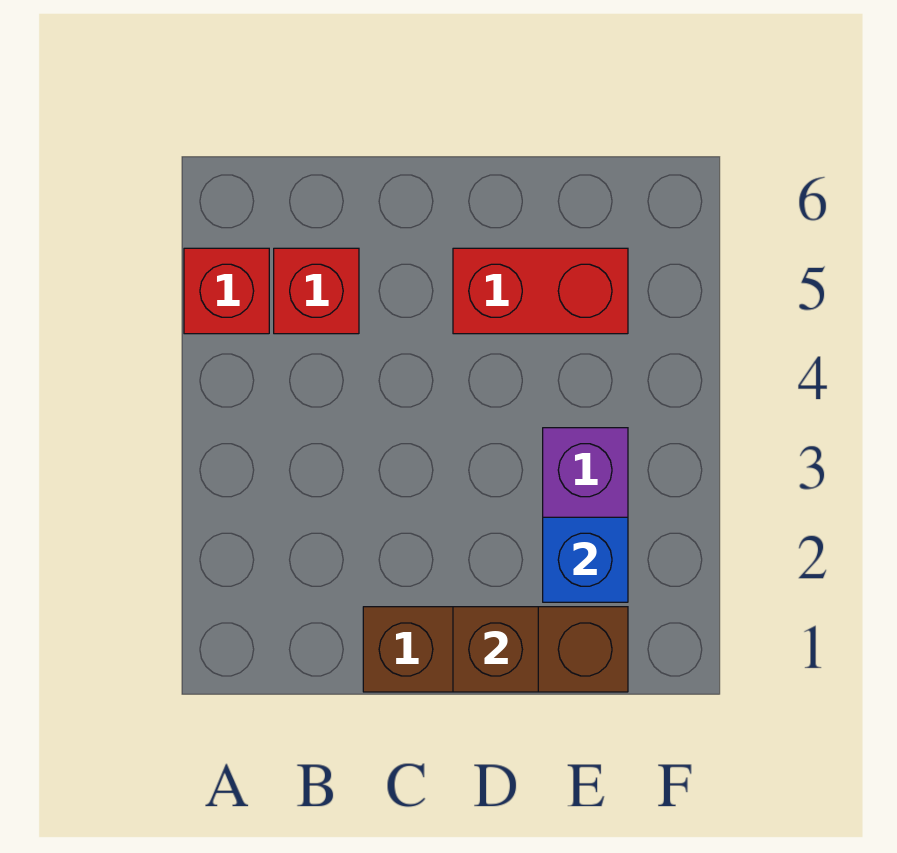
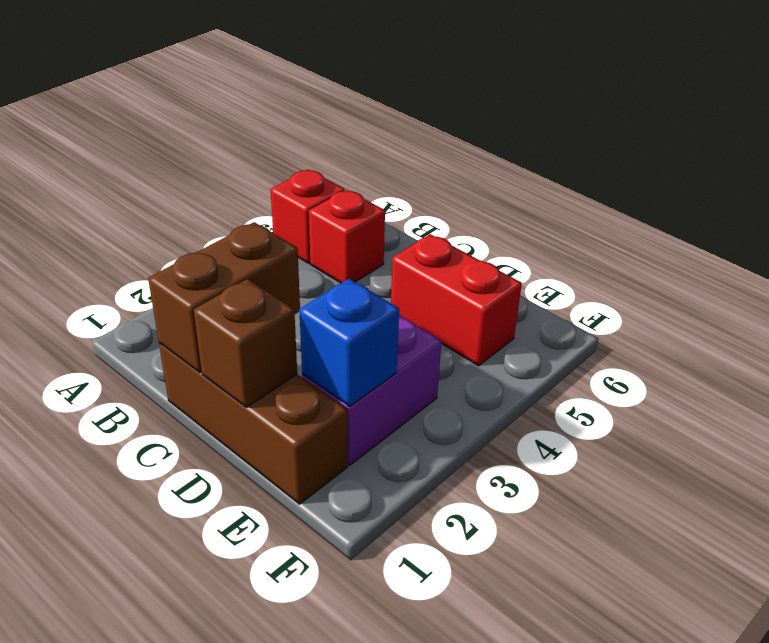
none -> brown brick C1:C2 level 2

